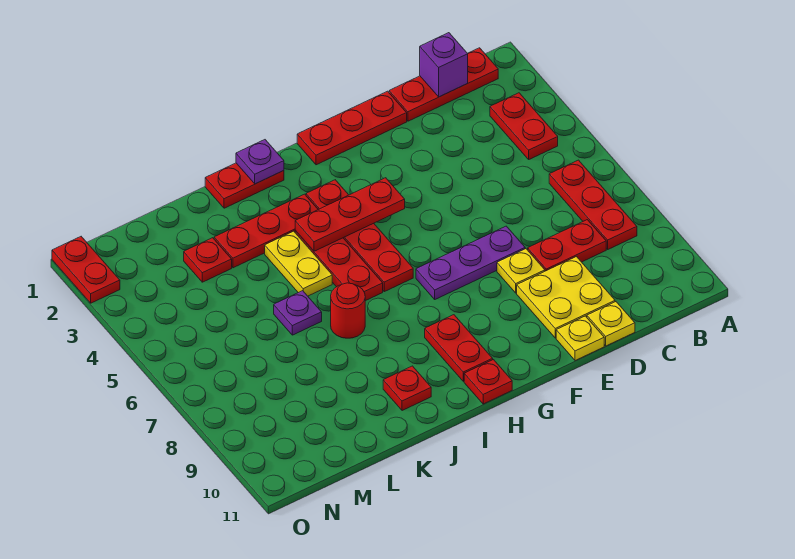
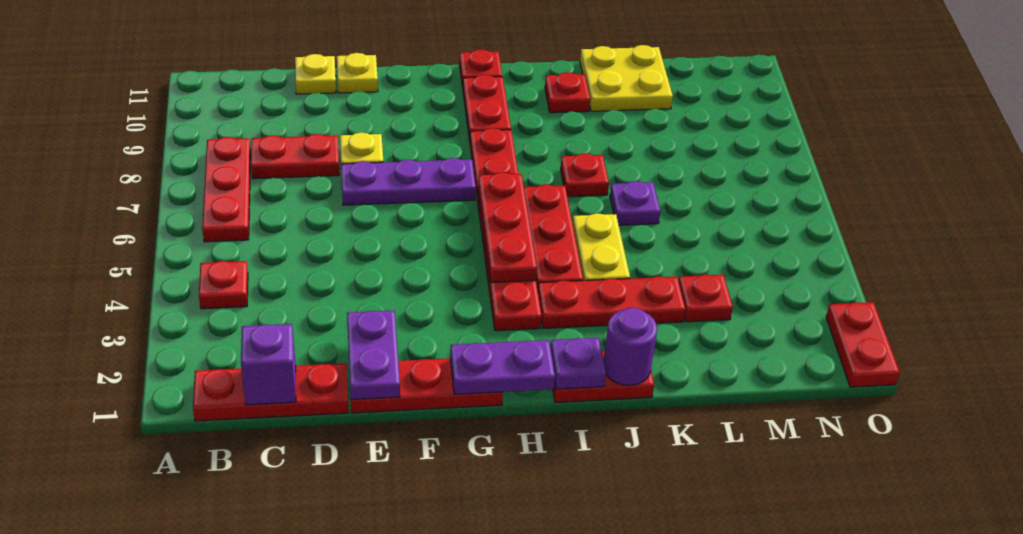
red plate B3:B4 level 1 -> red plate B4 level 1
yellow plate D9:E10 level 1 -> yellow plate K10:L11 level 1
none -> purple plate E1:E2 level 2
none -> purple plate G1:H1 level 2
red plate G4:I4 level 2 -> red plate H4:H6 level 2
red plate H3:H6 level 1 -> red plate H3:H8 level 1
none -> purple round brick J1 level 2
red round brick J7 level 1 -> red plate J7 level 1

